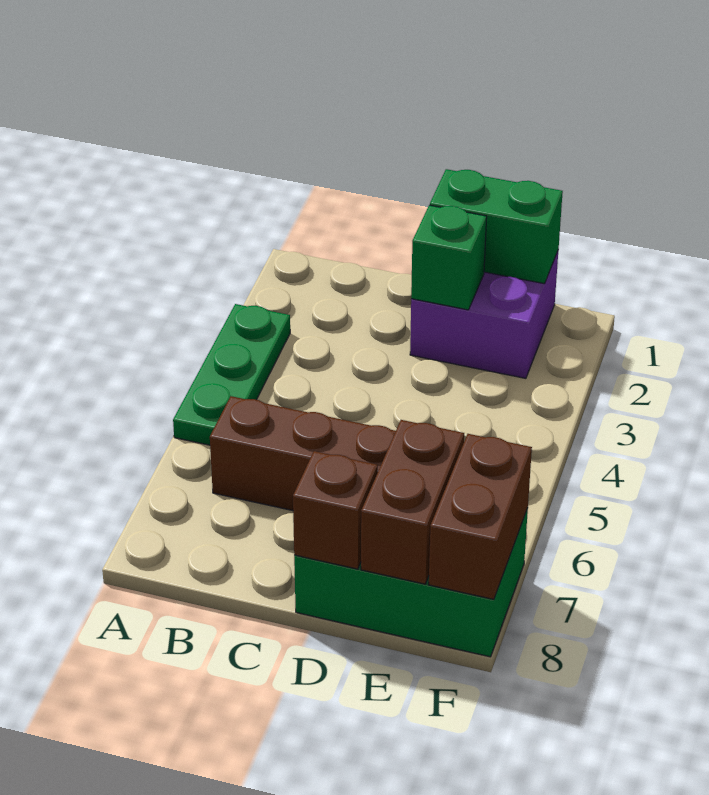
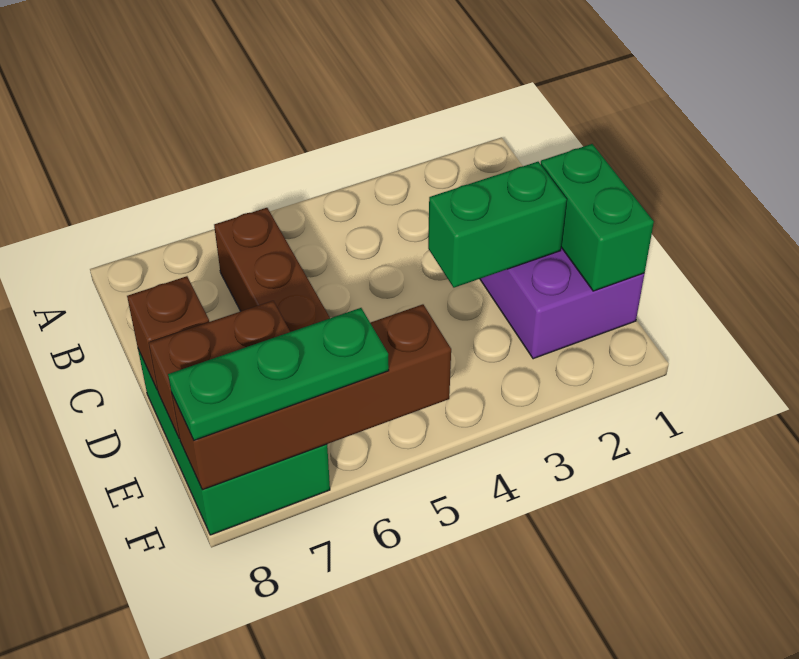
green plate A3:A5 level 1 -> green plate F6:F8 level 3
green brick D2 level 2 -> green brick D2:D3 level 2
brown brick F7:F8 level 2 -> brown brick F5:F8 level 2

